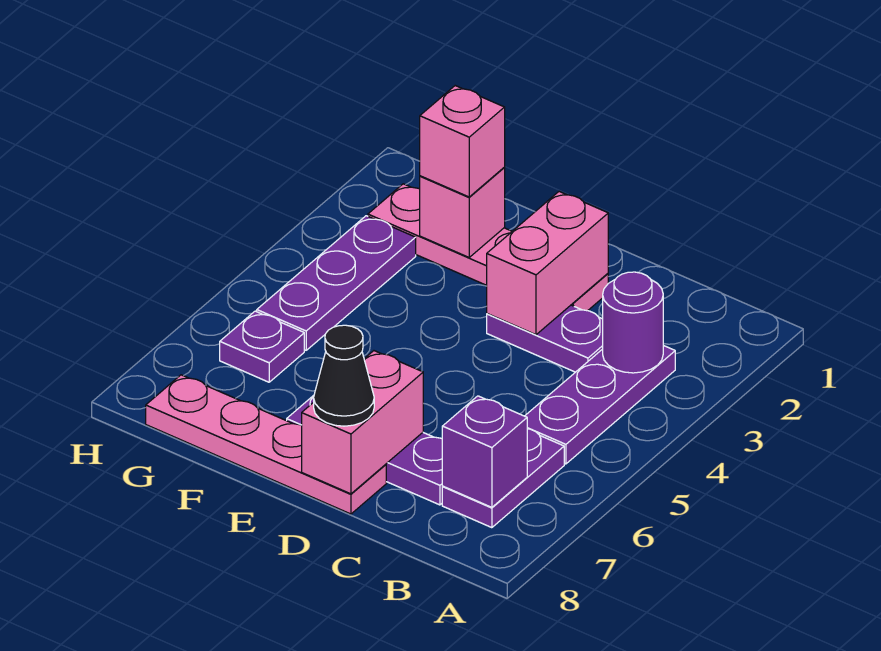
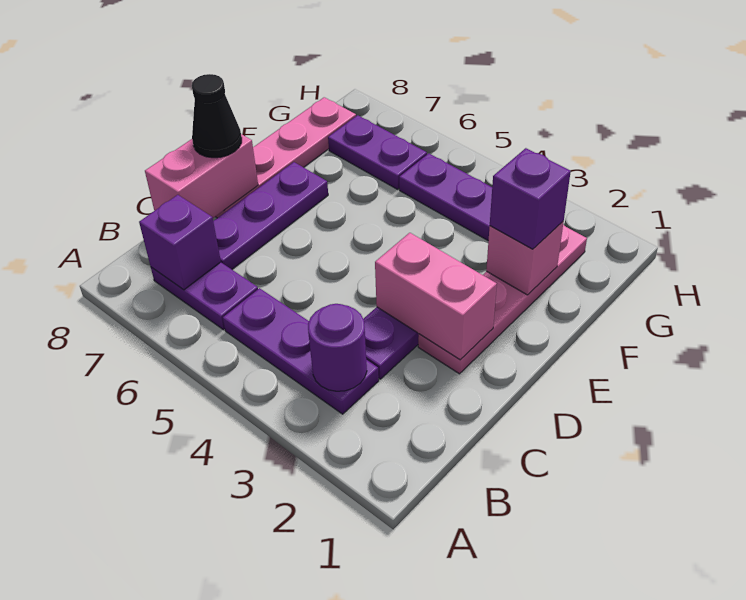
pink brick D7:D8 level 2 -> pink brick C8:D8 level 2
pink brick F2 level 3 -> purple brick F2 level 3
purple plate G6 level 1 -> purple plate G6:G7 level 1

